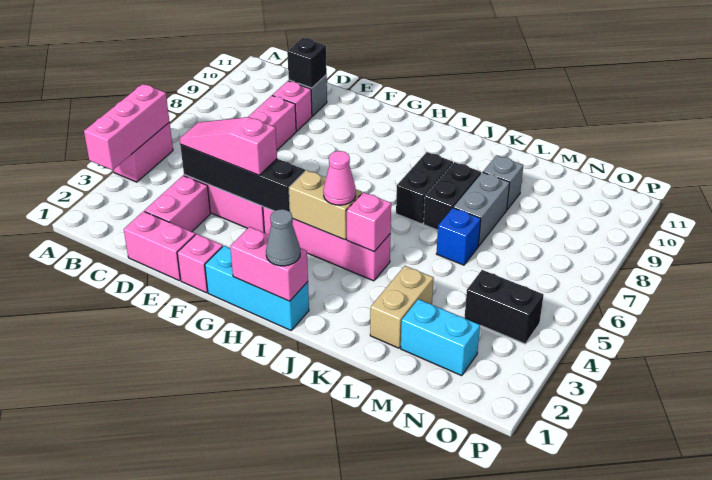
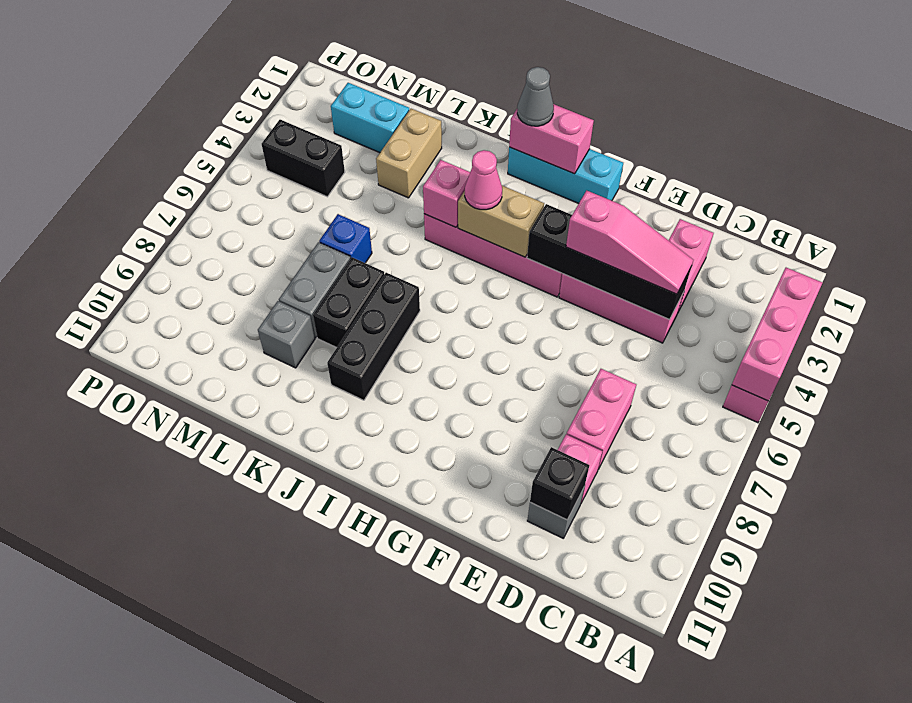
pink brick D1:E1 level 1 -> none
pink brick F1 level 1 -> none
black brick J7:J8 level 1 -> black brick J7:J9 level 1

